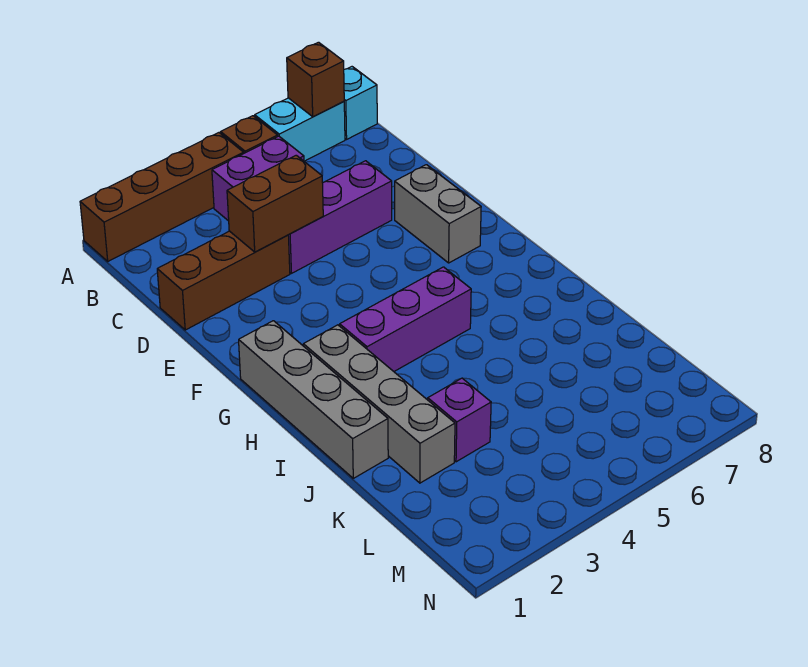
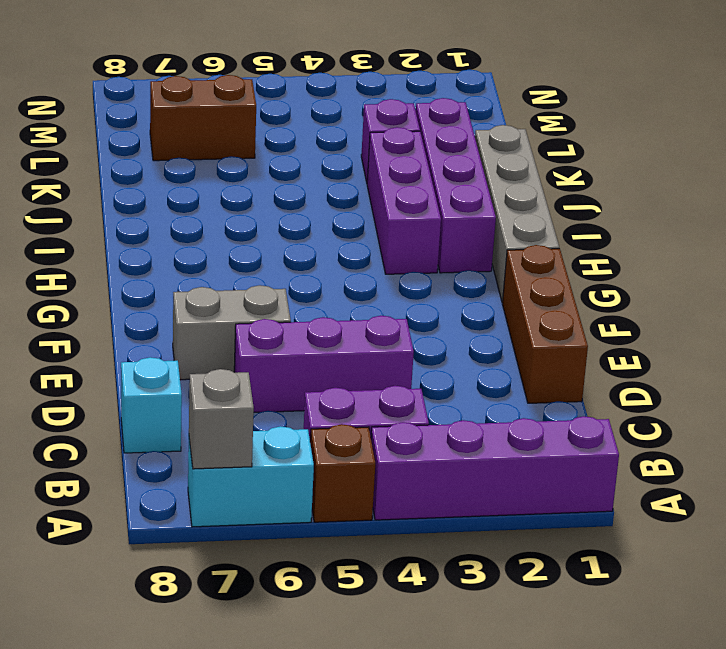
brown brick A1:A4 level 1 -> purple brick A1:A4 level 1
brown brick A7 level 2 -> grey brick A7 level 2
cyan brick A8 level 1 -> cyan brick C8 level 1
brown brick D1:D3 level 1 -> brown brick D1:F1 level 1
brown brick D3:D4 level 2 -> brown brick L6:L7 level 1
grey brick E7:F7 level 1 -> grey brick E6:E7 level 1
grey brick H2:K2 level 1 -> purple brick H2:K2 level 1
purple brick H3:H5 level 1 -> purple brick H3:J3 level 1

